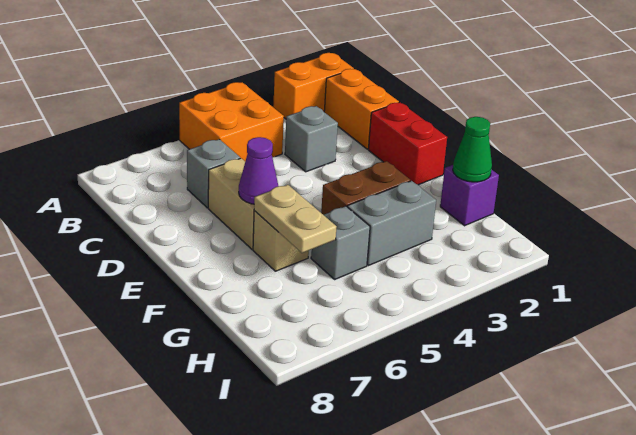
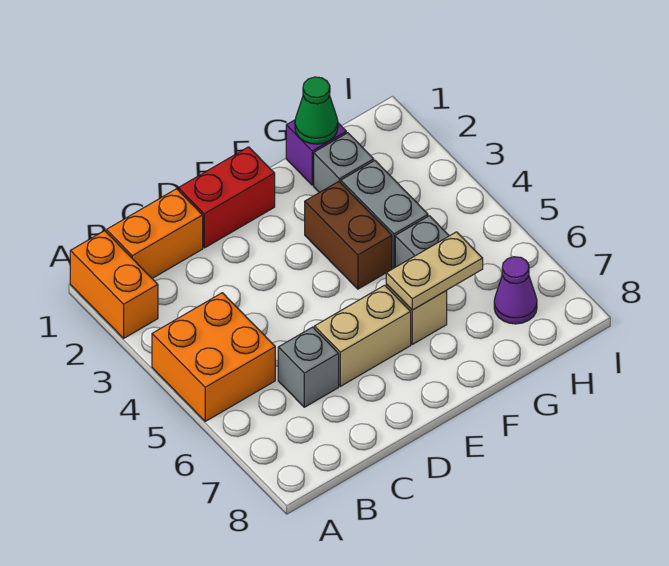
grey brick C3 level 1 -> grey brick G2 level 1
purple cone E6 level 2 -> purple cone H7 level 1

